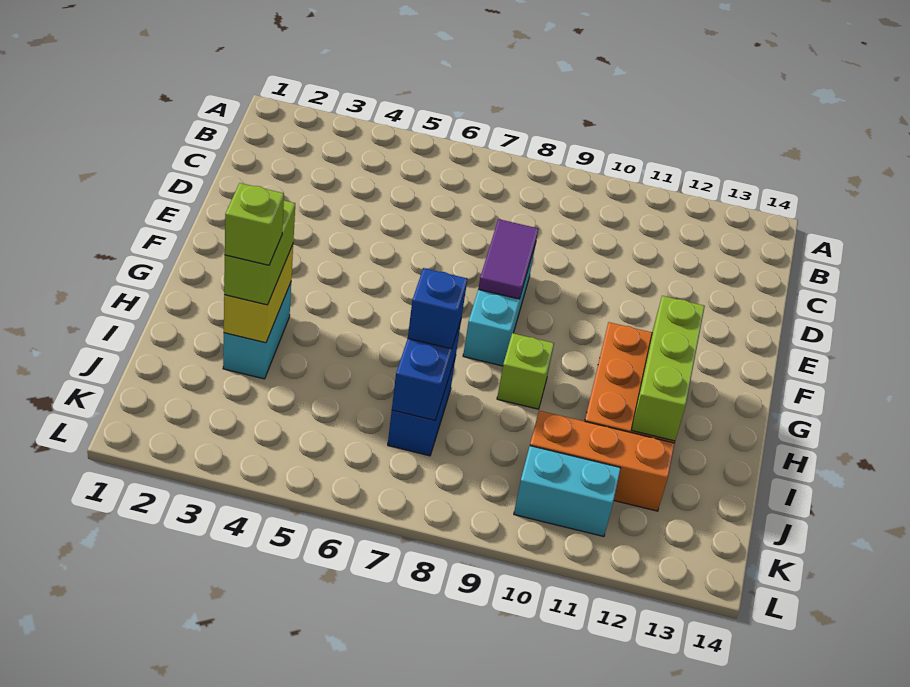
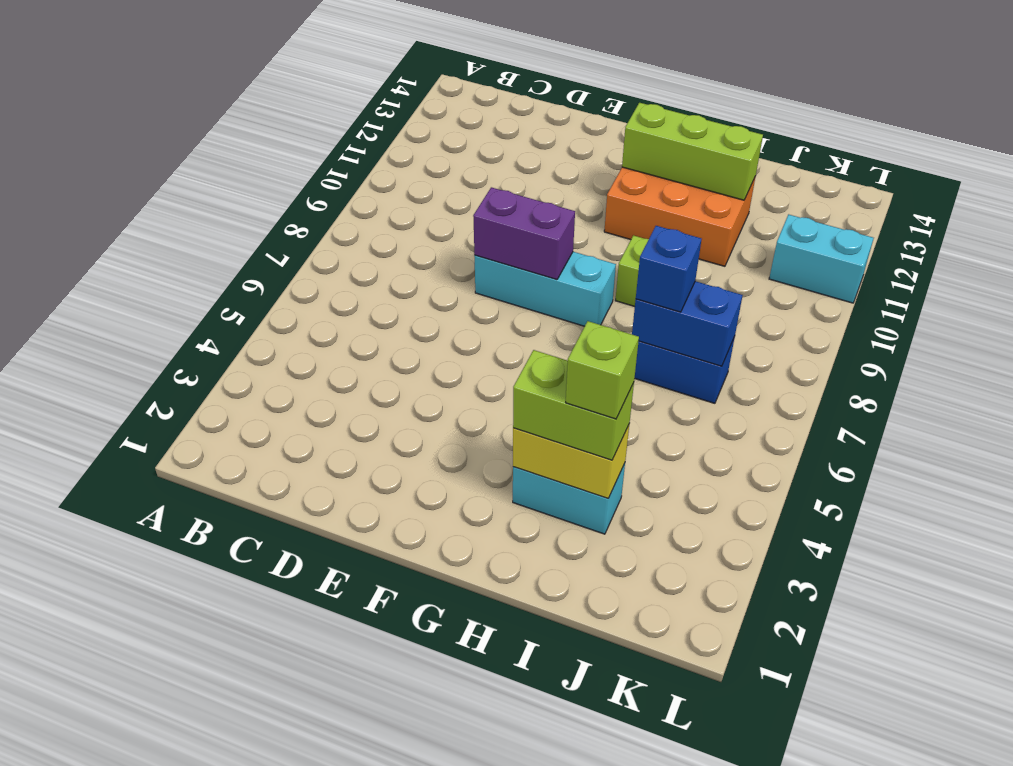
purple tile E8:F8 level 2 -> purple brick E8:F8 level 2
orange brick J10:J12 level 1 -> none
cyan brick K10:K11 level 1 -> cyan brick K11:L11 level 1

